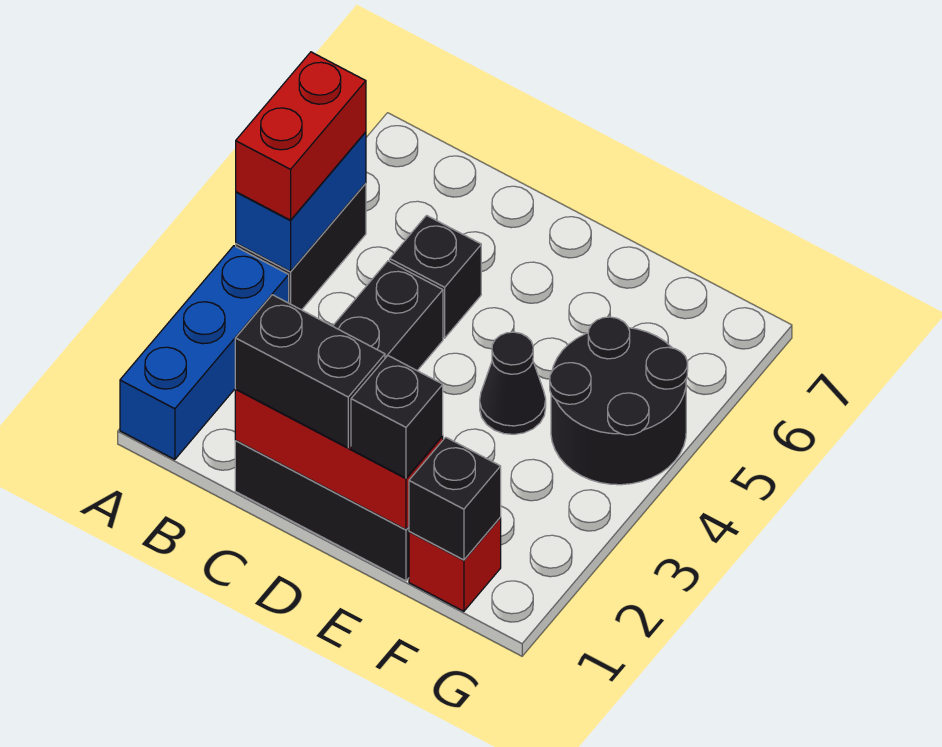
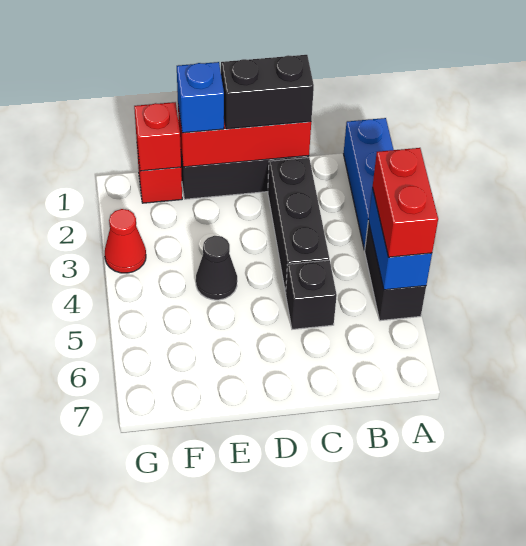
black brick E1 level 3 -> blue brick E1 level 3
black brick F1 level 2 -> red brick F1 level 2
black round brick F4:G5 level 1 -> none
none -> red cone G3 level 1

